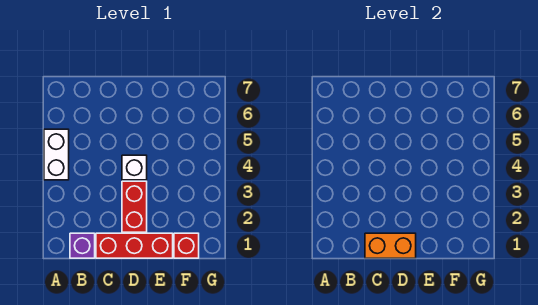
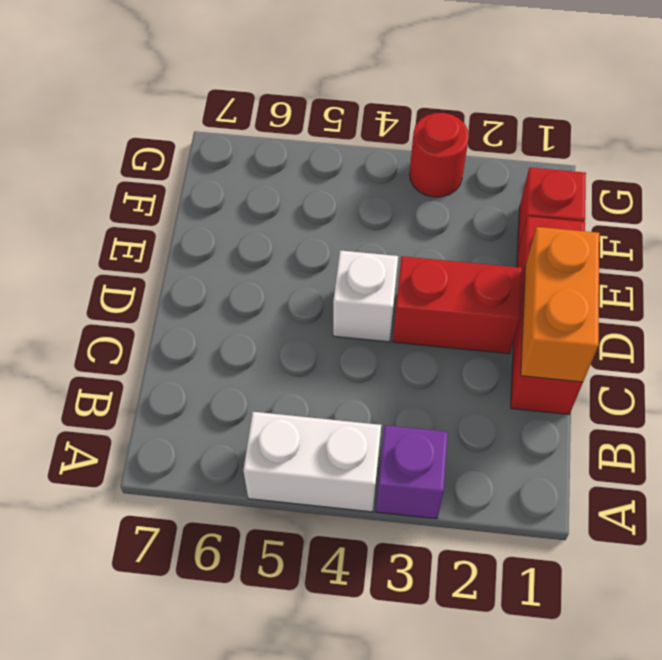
purple brick B1 level 1 -> purple brick A3 level 1
none -> red round brick G3 level 1

